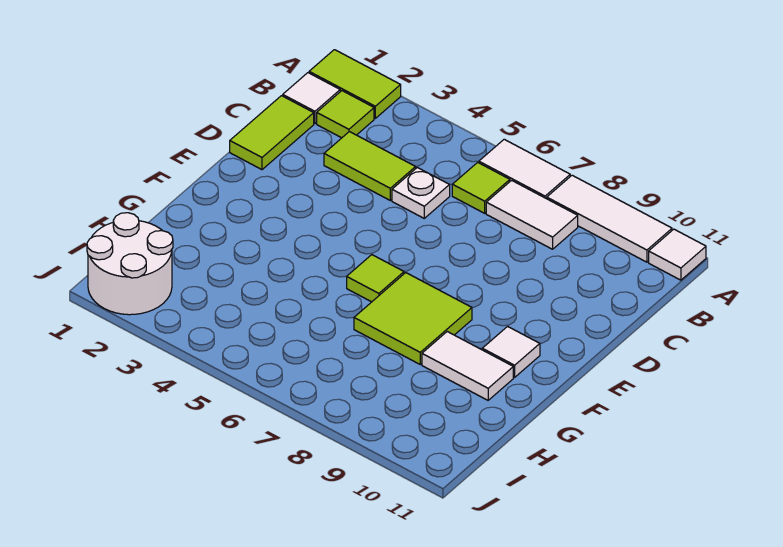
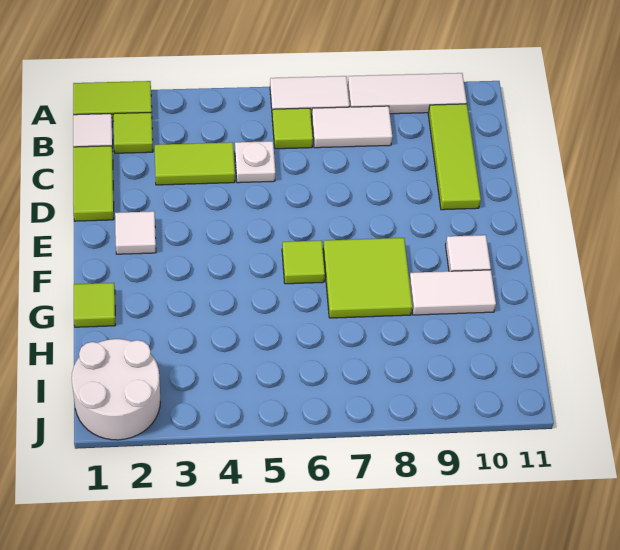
white tile A11 level 1 -> white tile E2 level 1
none -> lime tile B10:D10 level 1
none -> lime tile G1 level 1

